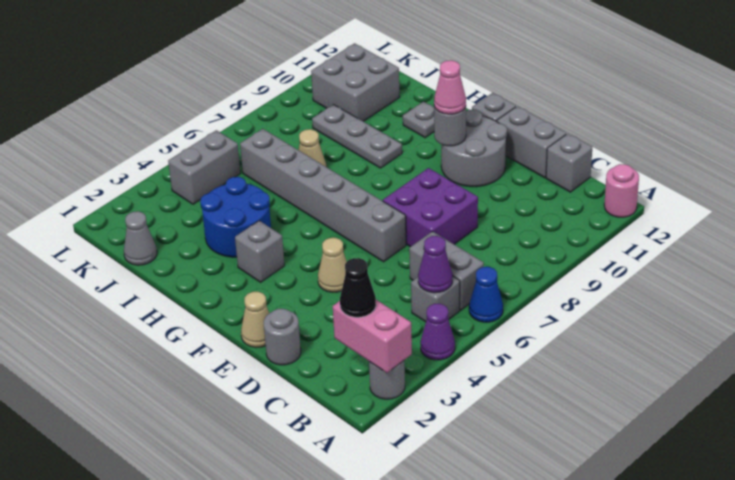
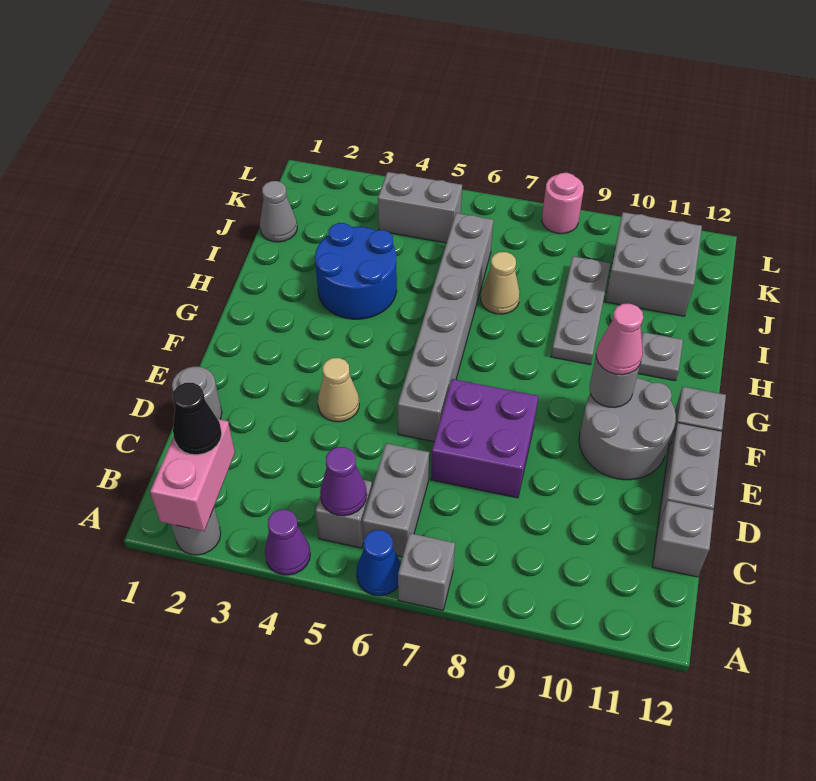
pink round brick A12 level 1 -> pink round brick L8 level 1
tan cone E1 level 1 -> none
grey brick G3 level 1 -> grey brick A7 level 1

